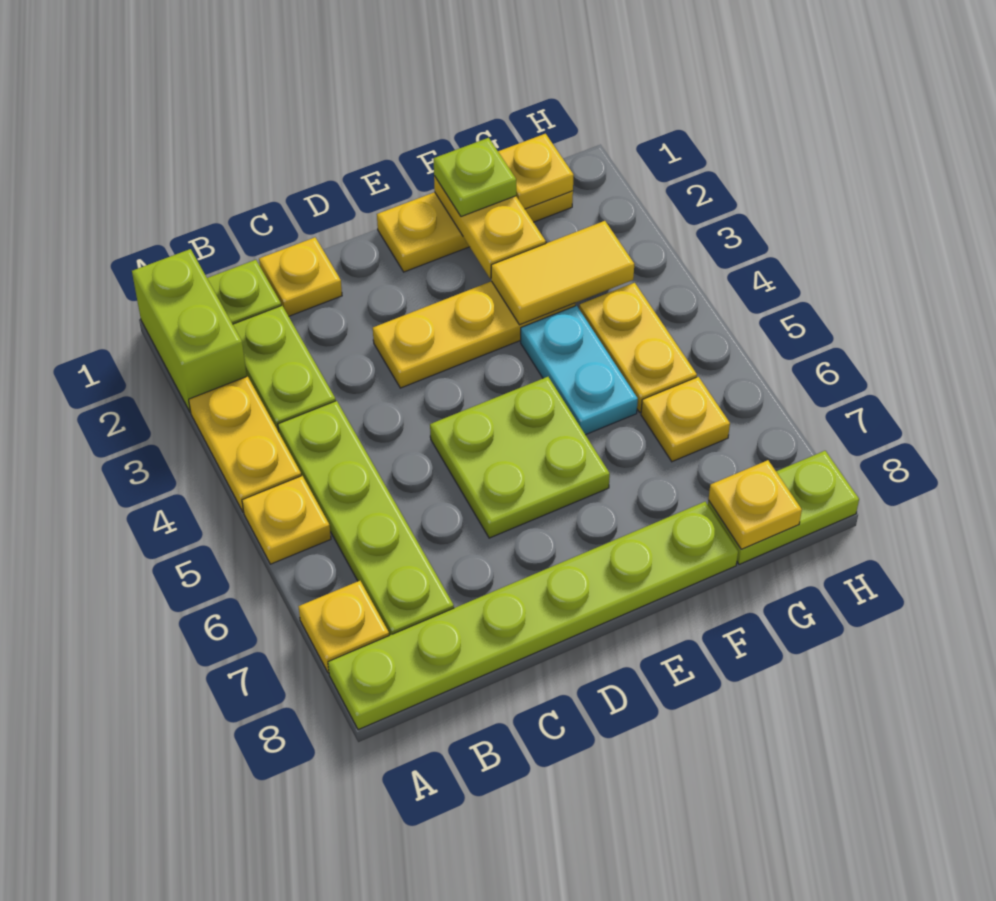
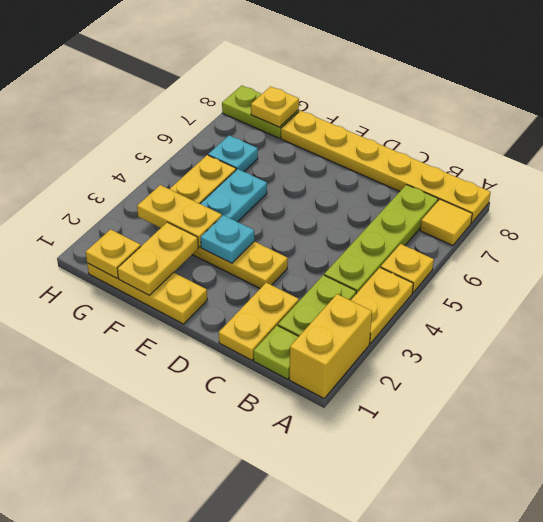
lime brick A1:A2 level 1 -> yellow brick A1:A2 level 1
yellow plate A7 level 1 -> yellow tile A7 level 1
lime plate A8:F8 level 1 -> yellow plate A8:F8 level 1
yellow plate C1 level 1 -> yellow plate C1:C2 level 1
lime plate D5:E6 level 1 -> none
none -> cyan plate E3 level 2
lime plate F1 level 3 -> none
yellow tile F3:G3 level 2 -> yellow plate F3:G3 level 2
yellow plate G6 level 1 -> cyan plate G6 level 1

